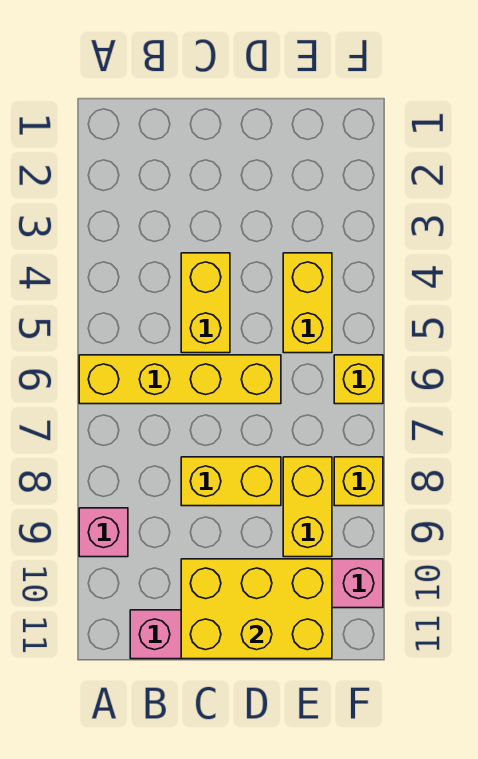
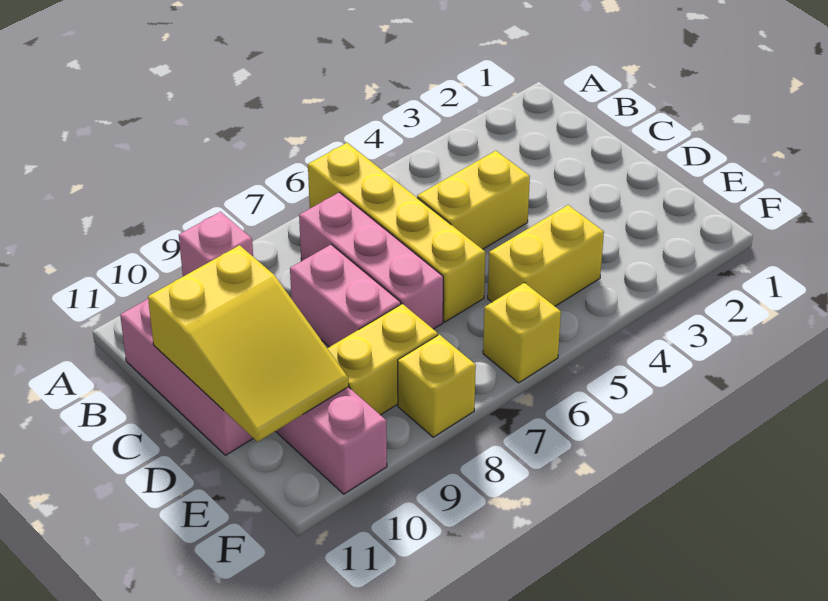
none -> pink brick B7:D7 level 1
yellow brick C8:D8 level 1 -> pink brick C8:D8 level 1
yellow brick C10:E11 level 2 -> yellow slope C10:E11 level 2 top C

